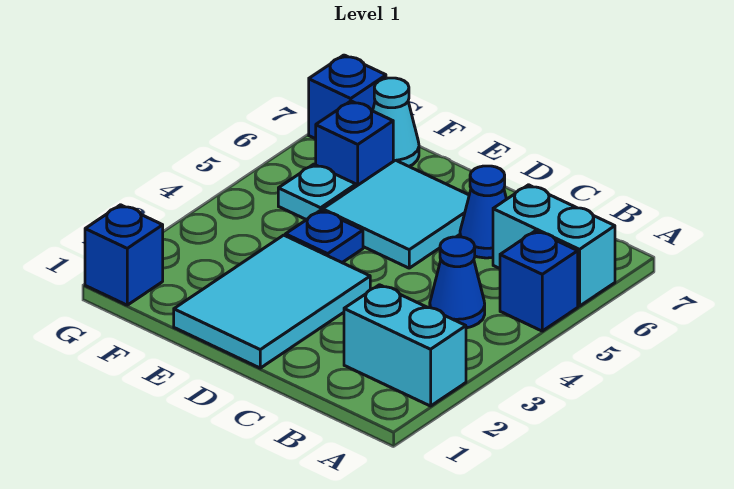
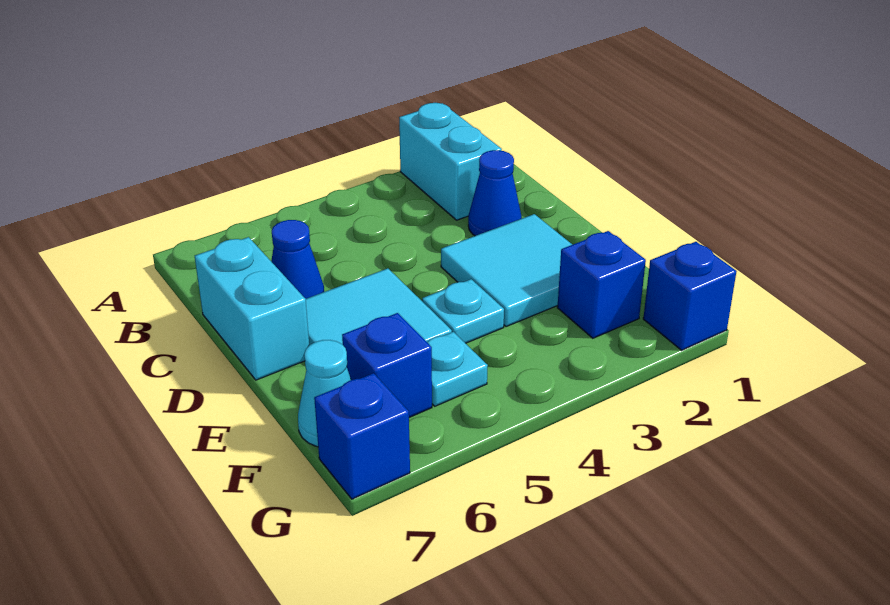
blue brick A5 level 1 -> blue brick F2 level 1
cyan brick A6:B6 level 1 -> cyan brick C7:D7 level 1
blue cone B4 level 1 -> blue cone C2 level 1
cyan tile D1:E3 level 1 -> cyan tile D2:E3 level 1
blue plate E4 level 1 -> cyan plate E4 level 1

